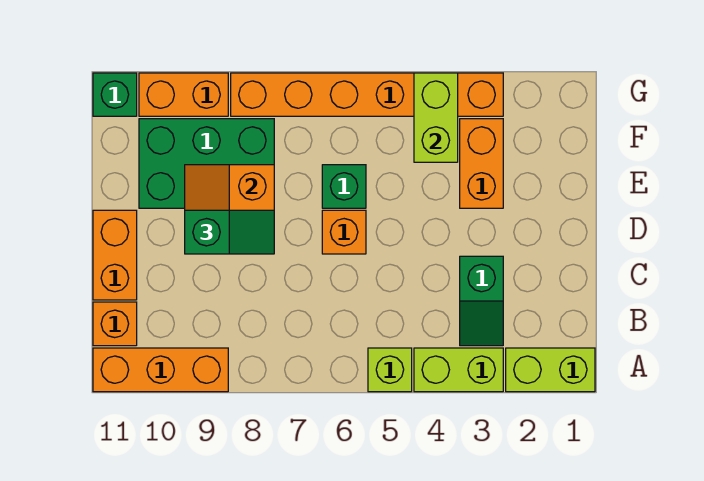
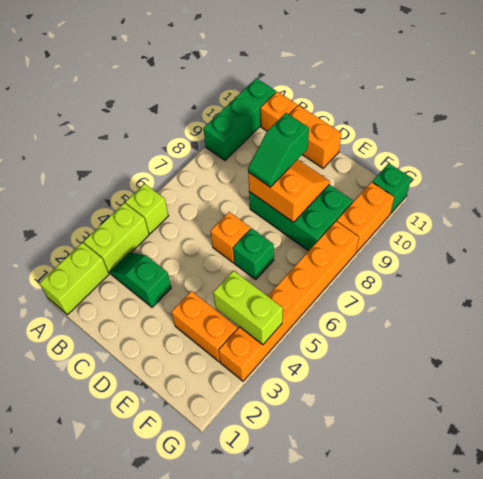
orange brick A9:A11 level 1 -> green brick A9:A11 level 1
green brick E8:F10 level 1 -> green brick D8:F9 level 1

